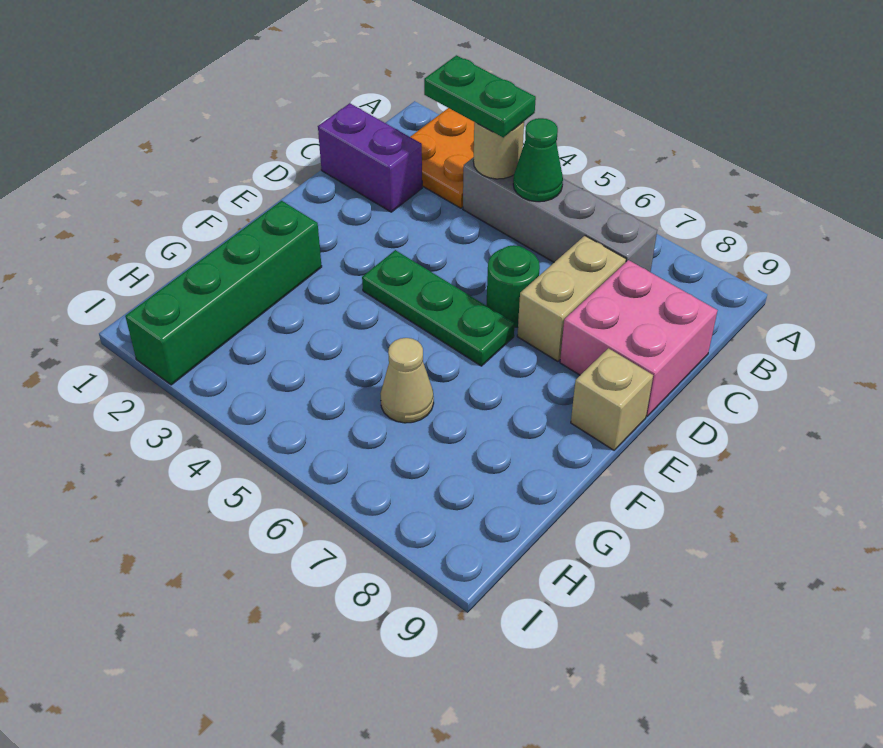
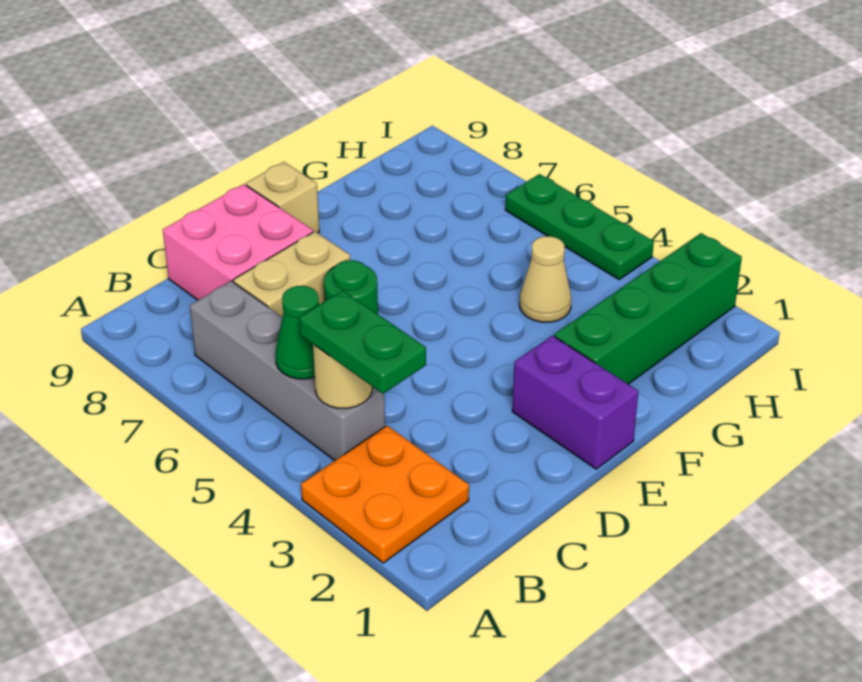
purple brick C1:C2 level 1 -> purple brick E1:E2 level 1
green plate E4:E6 level 1 -> green plate I4:I6 level 1
tan cone G6 level 1 -> tan cone G4 level 1

